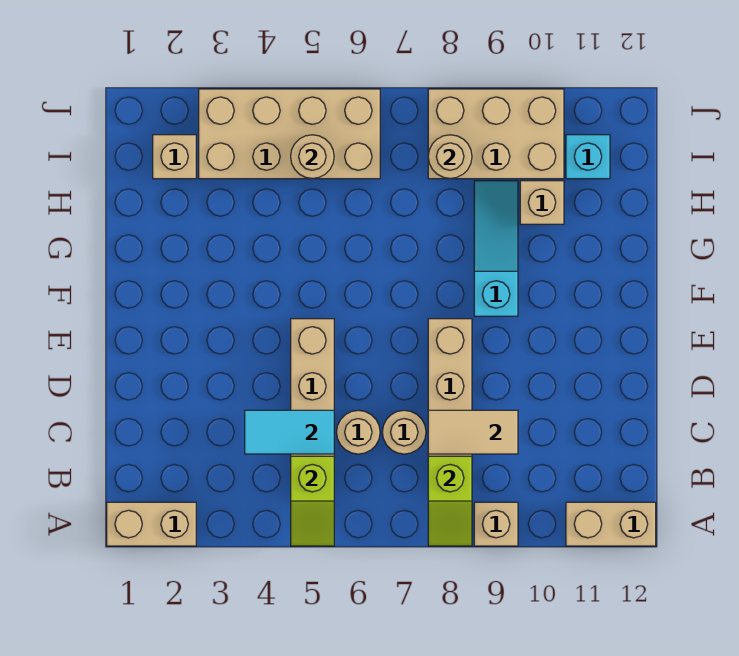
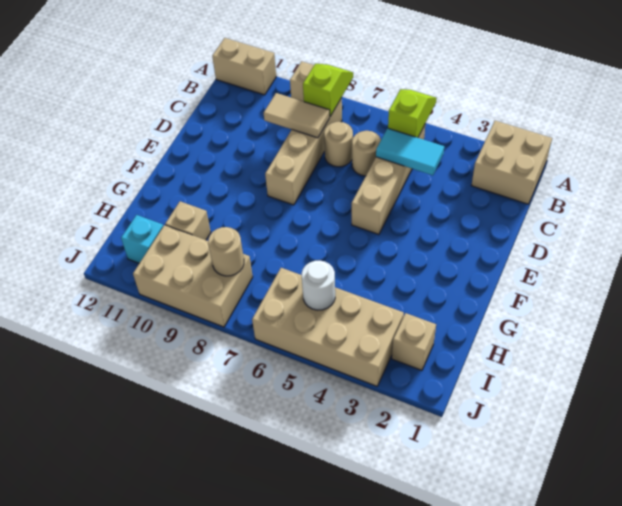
tan brick A1:A2 level 1 -> tan brick A1:B2 level 1
cyan slope F9:H9 level 1 top F -> none
tan round brick I5 level 2 -> white round brick I5 level 2

